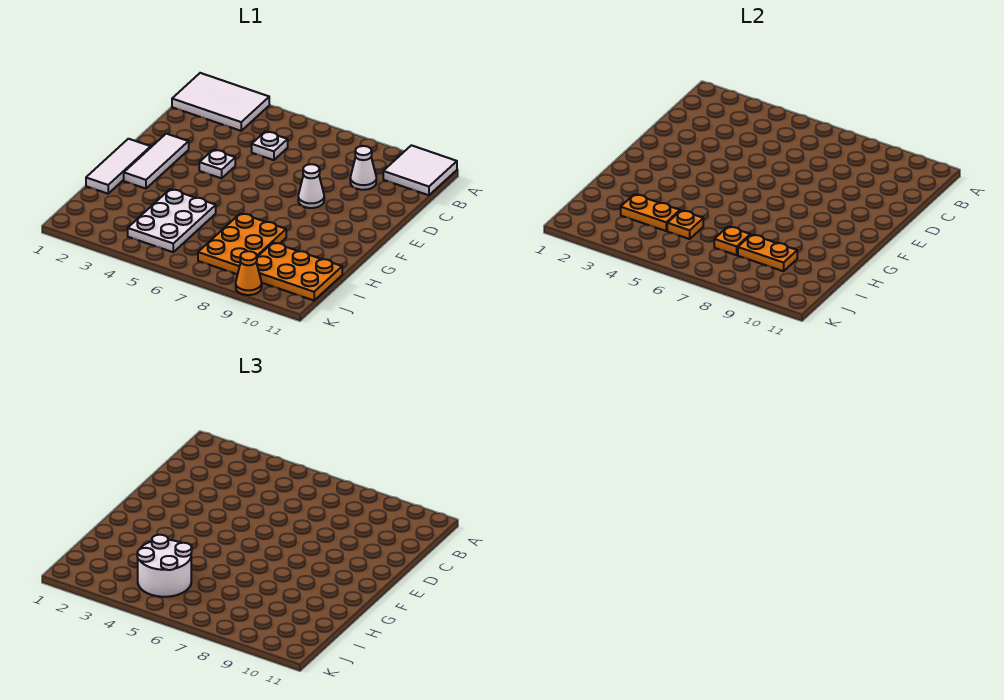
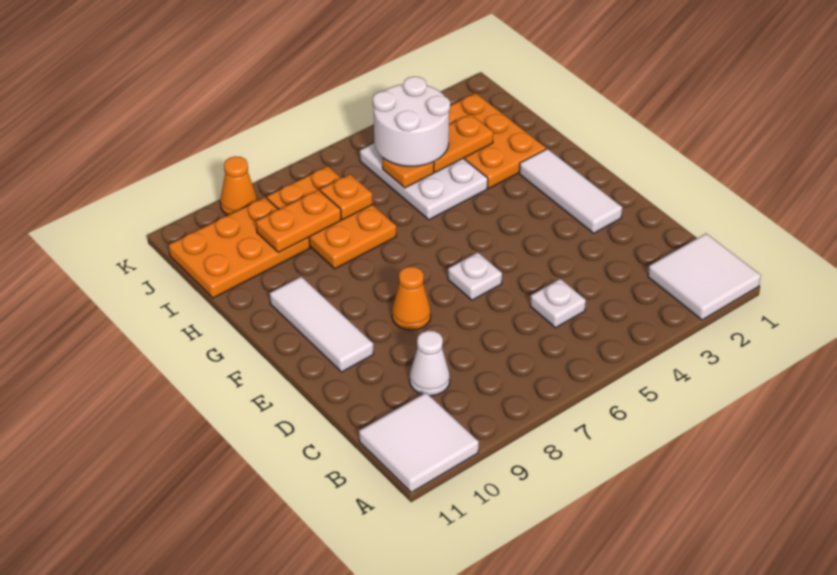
white tile A1:B3 level 1 -> white tile A1:B2 level 1
white plate E4 level 1 -> white plate E6 level 1
white cone E8 level 1 -> orange cone E8 level 1
white tile F1:H1 level 1 -> white tile E10:G10 level 1
none -> orange plate H2:J3 level 1

